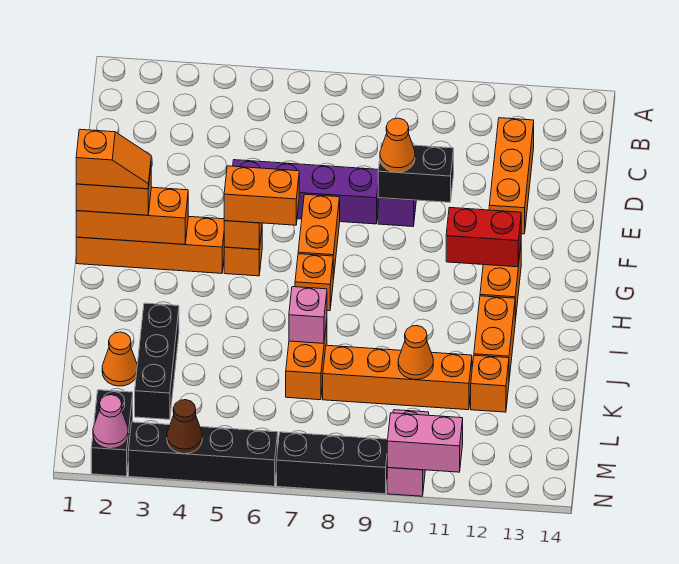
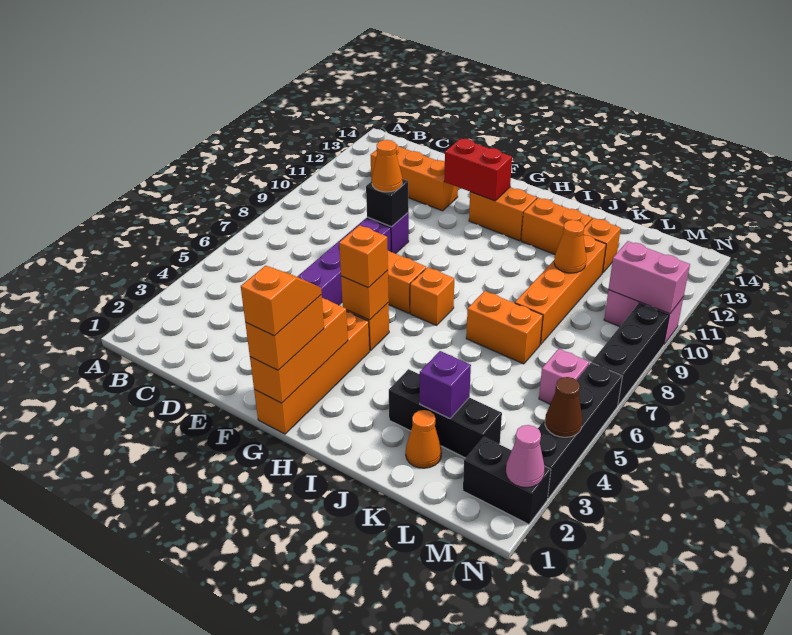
black brick E9:E10 level 2 -> black brick E9 level 2
orange brick G5:G6 level 3 -> orange brick G5 level 3
red brick G11:G12 level 2 -> red brick F12:G12 level 2
pink brick J7 level 2 -> pink brick M6 level 1
none -> purple brick K3 level 2
pink brick N10:N11 level 2 -> pink brick M10:N10 level 2

